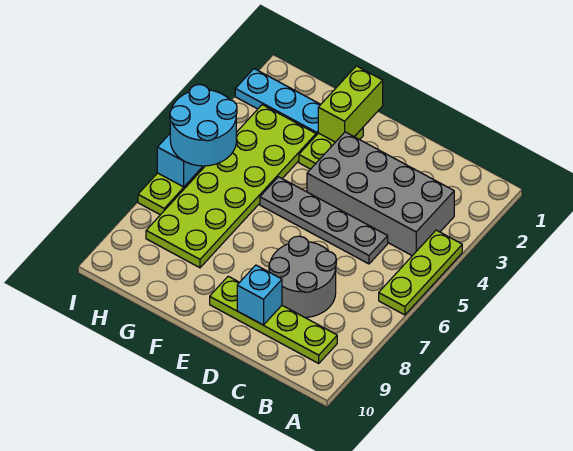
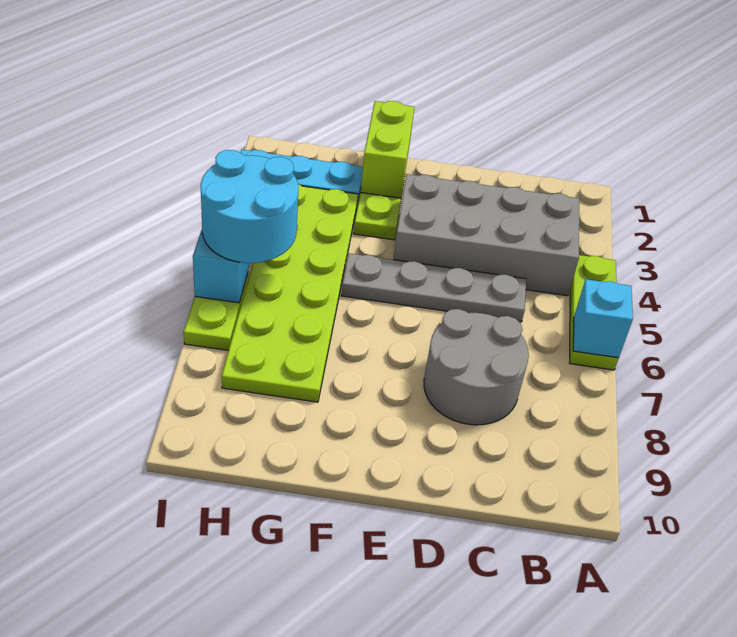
lime plate B9:E9 level 1 -> none
cyan brick D9 level 2 -> cyan brick A6 level 2

